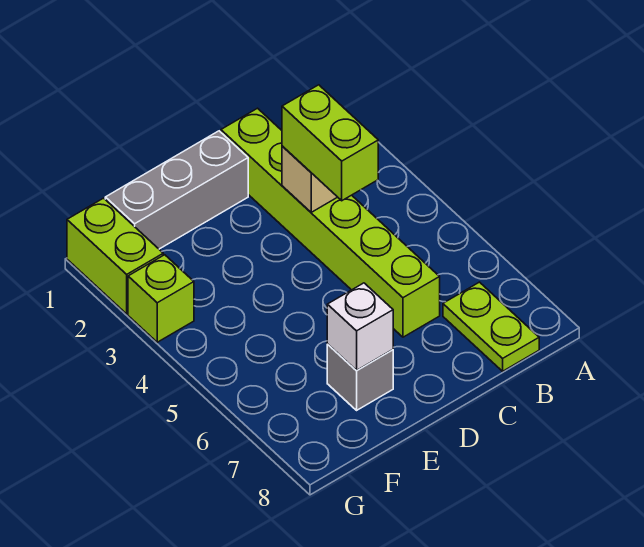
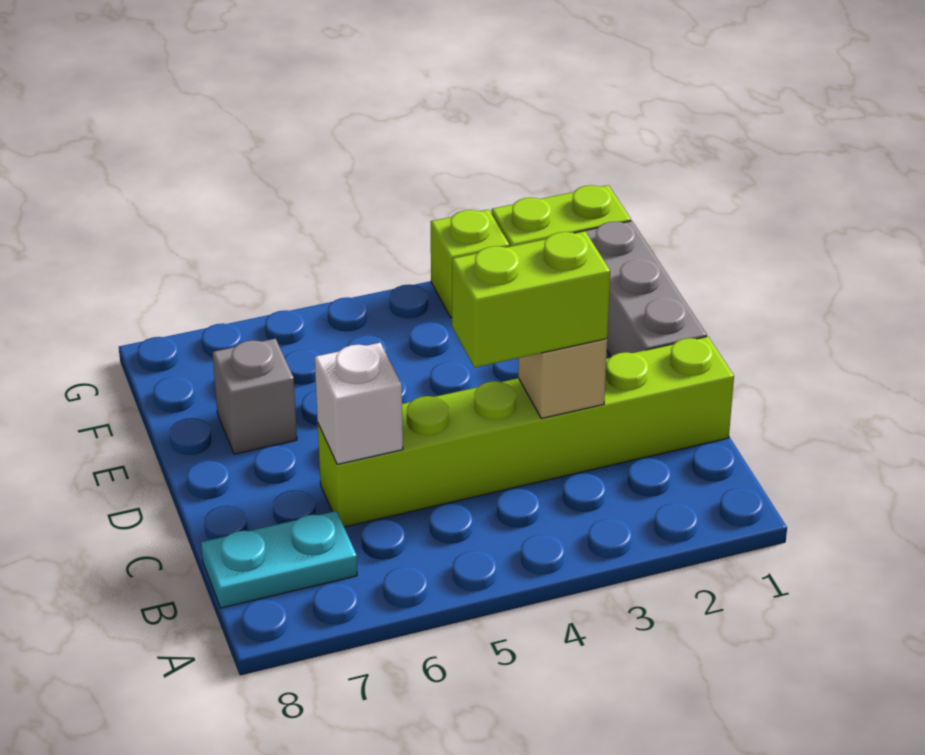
lime plate B7:B8 level 1 -> cyan plate B7:B8 level 1
white brick E7 level 2 -> white brick C6 level 2

